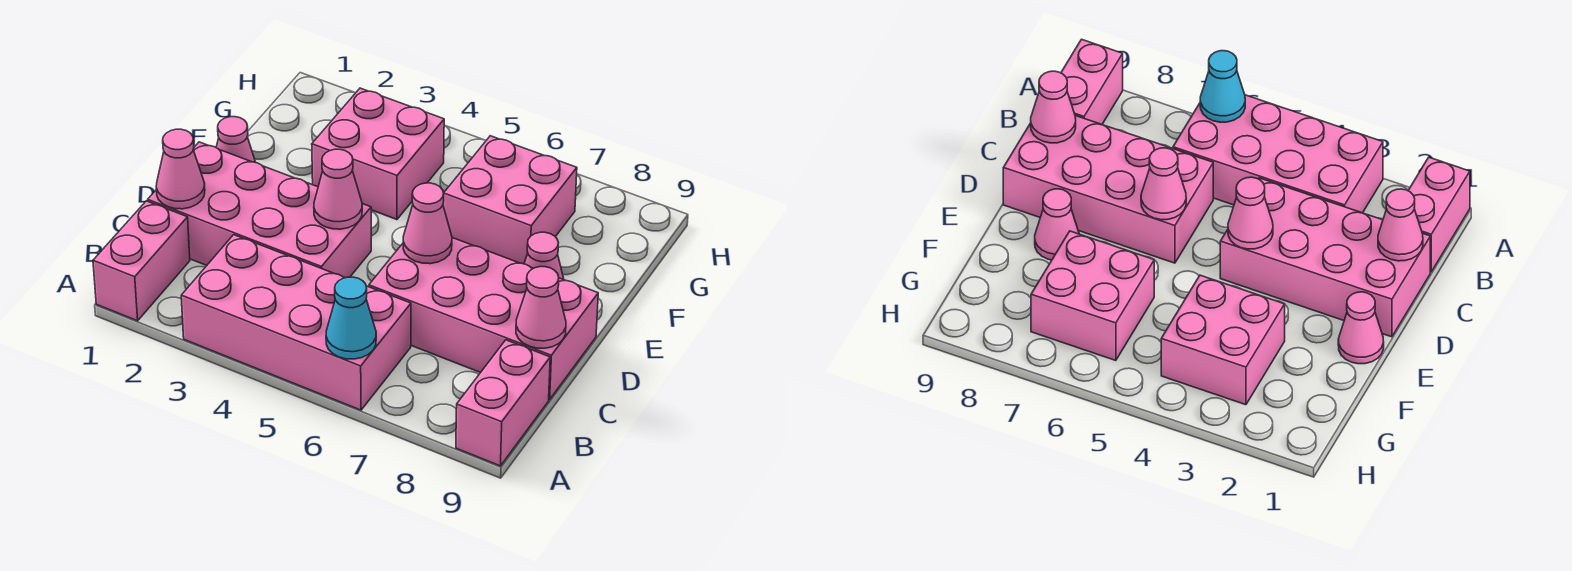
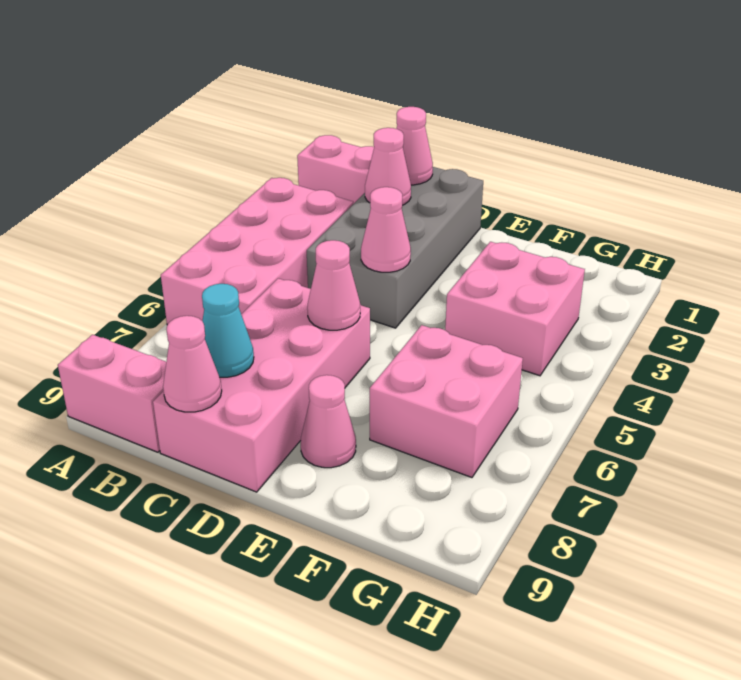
cyan cone A6 level 2 -> cyan cone C8 level 2
pink brick C1:D4 level 1 -> grey brick C1:D4 level 1
pink cone E1 level 1 -> pink cone C2 level 2

